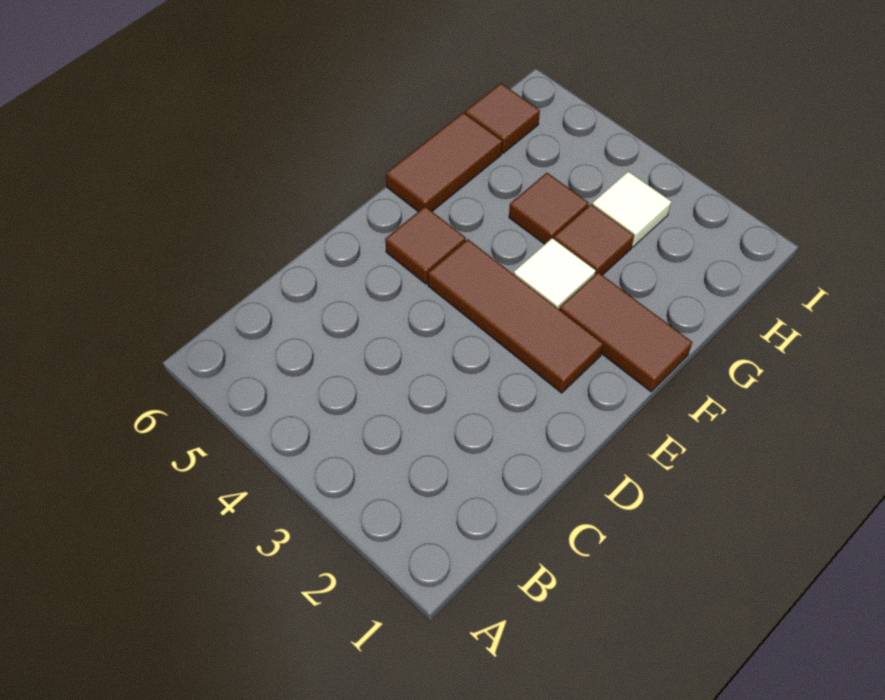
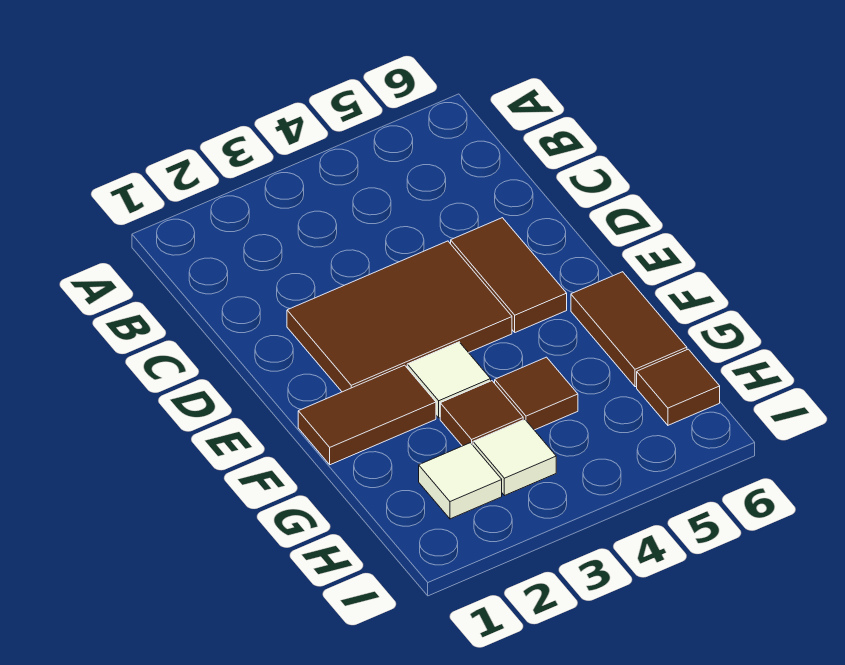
brown tile E2:E4 level 1 -> brown tile D2:E4 level 1
brown tile E5 level 1 -> brown tile D5:E5 level 1
none -> white tile H2 level 1

